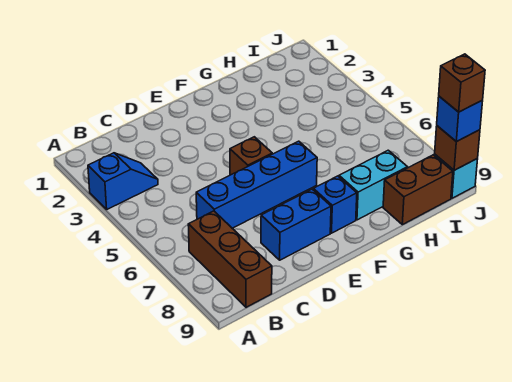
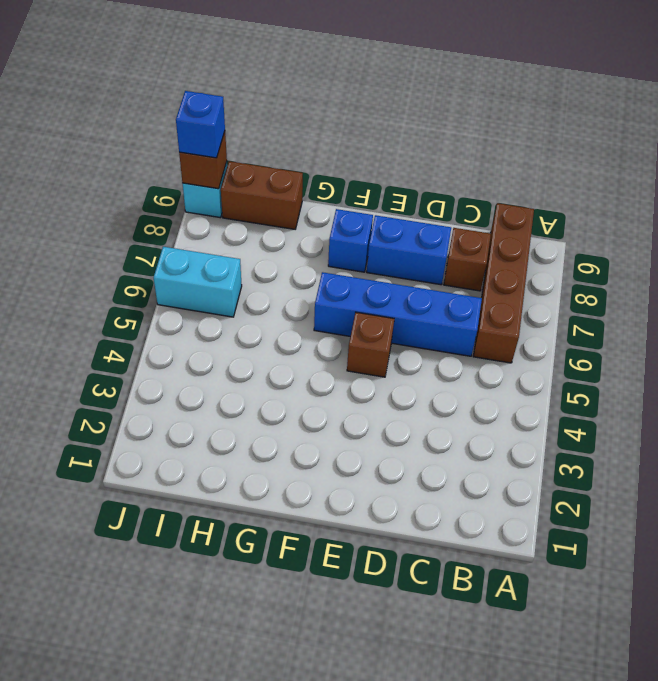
blue slope A3:B3 level 1 top A -> none
brown brick B7:B9 level 1 -> brown brick B6:B9 level 1
cyan brick G8:H8 level 1 -> cyan brick I6:J6 level 1
brown brick J9 level 4 -> brown brick C8 level 1

